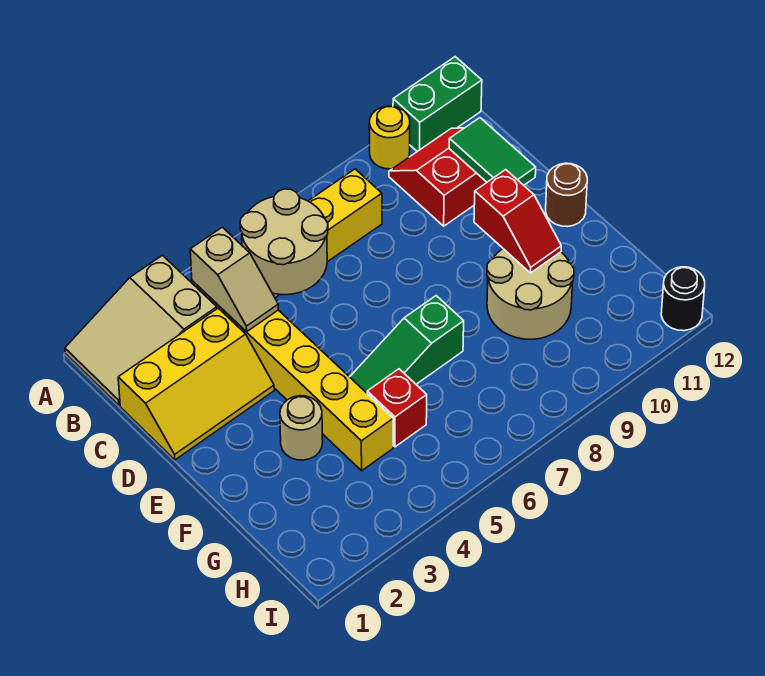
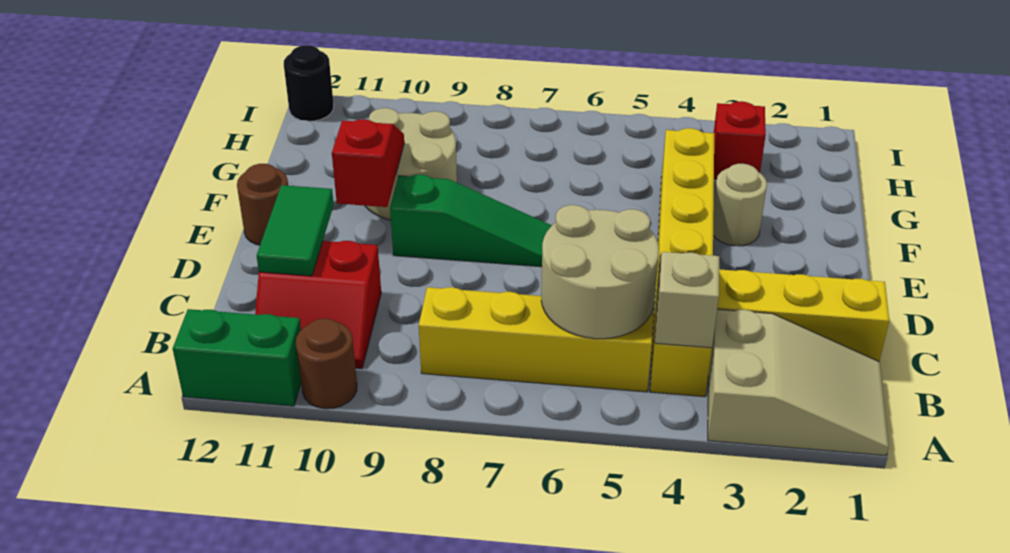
yellow round brick A10 level 1 -> brown round brick A10 level 1
green slope F5:F7 level 1 top 7 -> green slope E7:E9 level 1 top 9
red brick G5 level 1 -> red brick H3 level 1

